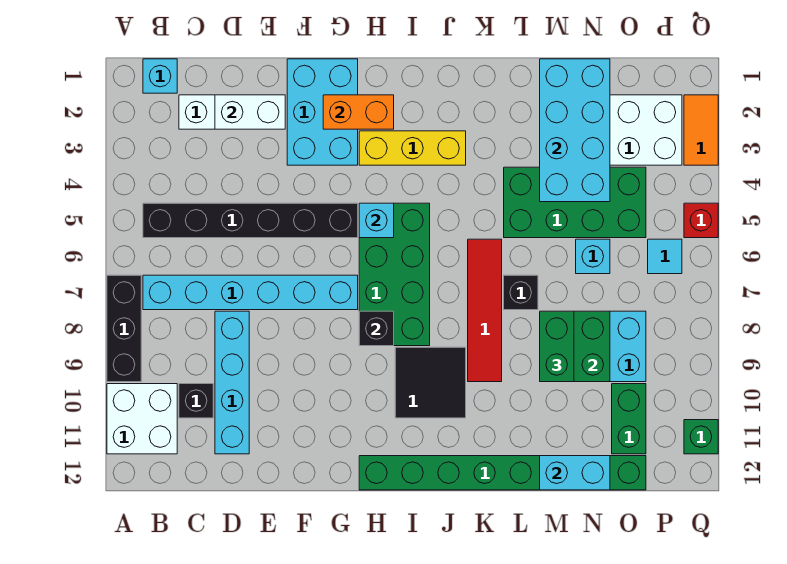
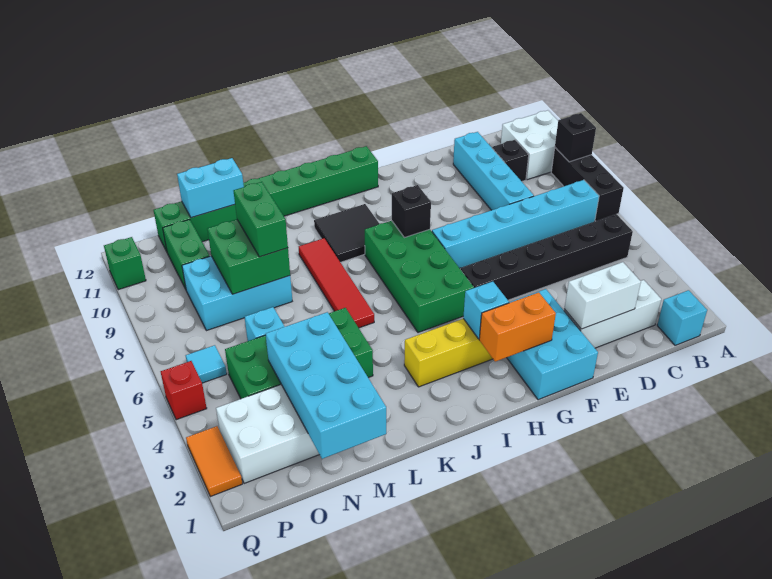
cyan brick H5 level 2 -> cyan brick H3 level 2
black brick L7 level 1 -> black brick A9 level 2

